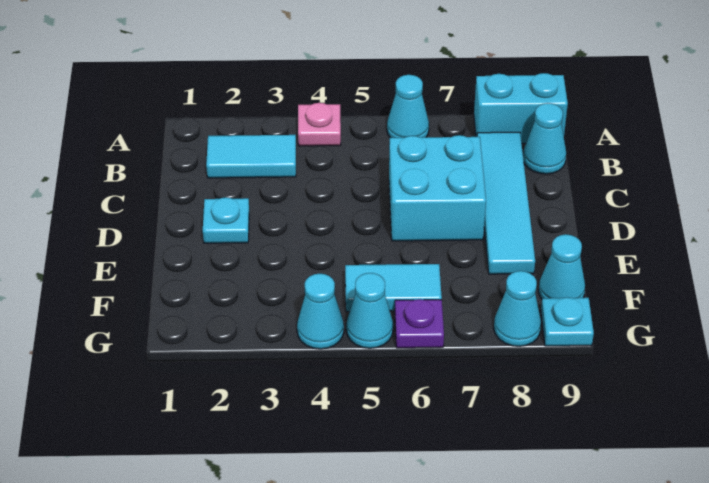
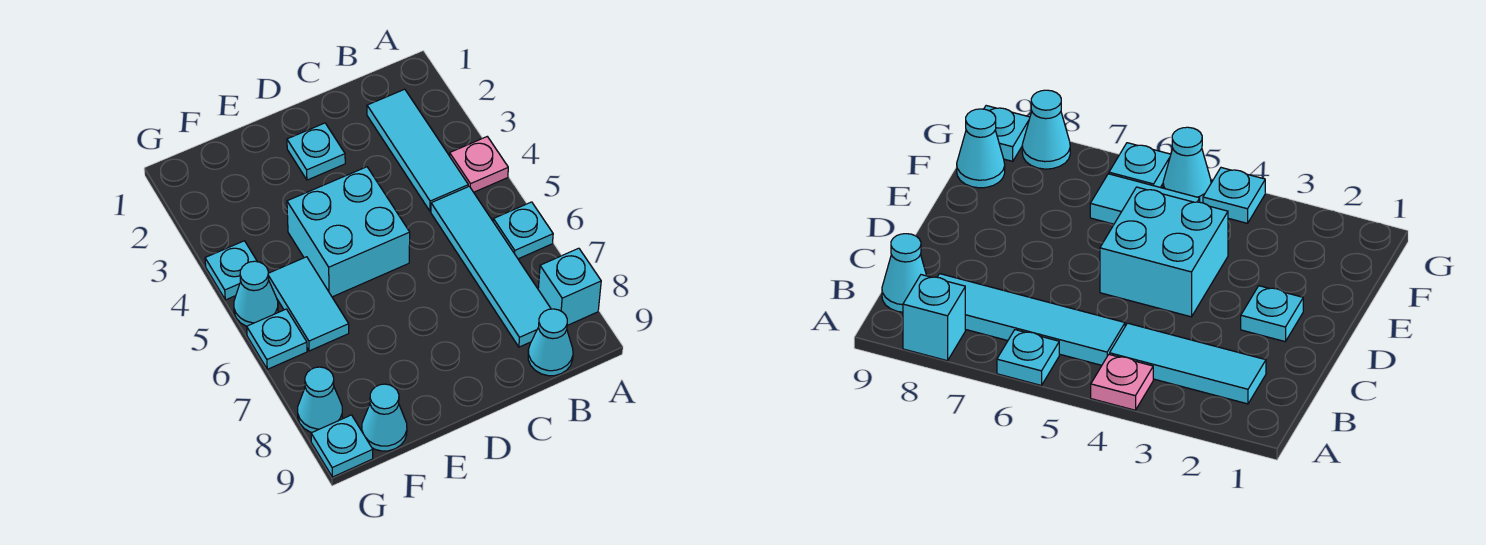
cyan cone A6 level 1 -> cyan plate A6 level 1
cyan brick A8:A9 level 1 -> cyan brick A8 level 1
cyan tile B2:B3 level 1 -> cyan tile B2:B4 level 1
cyan tile B8:E8 level 1 -> cyan tile B5:B8 level 1
cyan brick C6:D7 level 1 -> cyan brick D4:E5 level 1
cyan cone G4 level 1 -> cyan plate G4 level 1
purple plate G6 level 1 -> cyan plate G6 level 1

